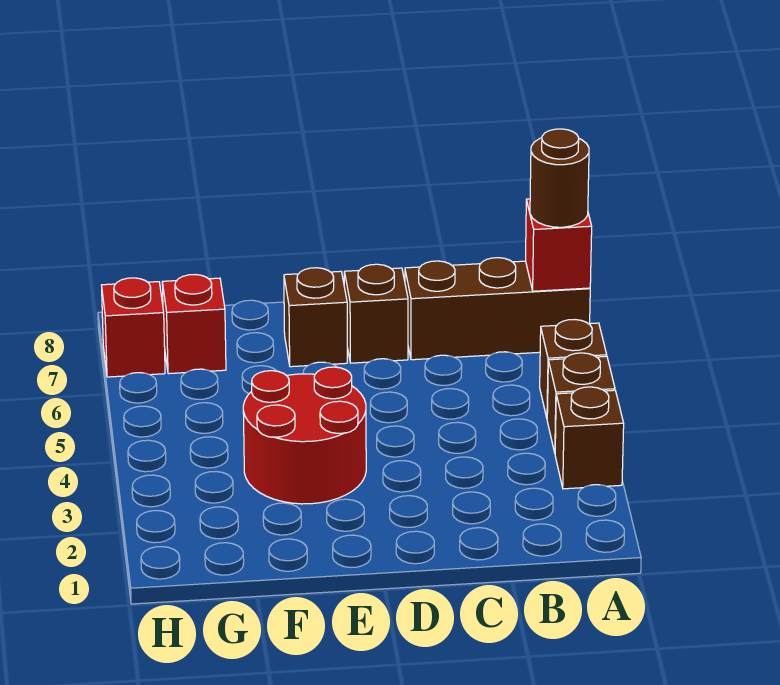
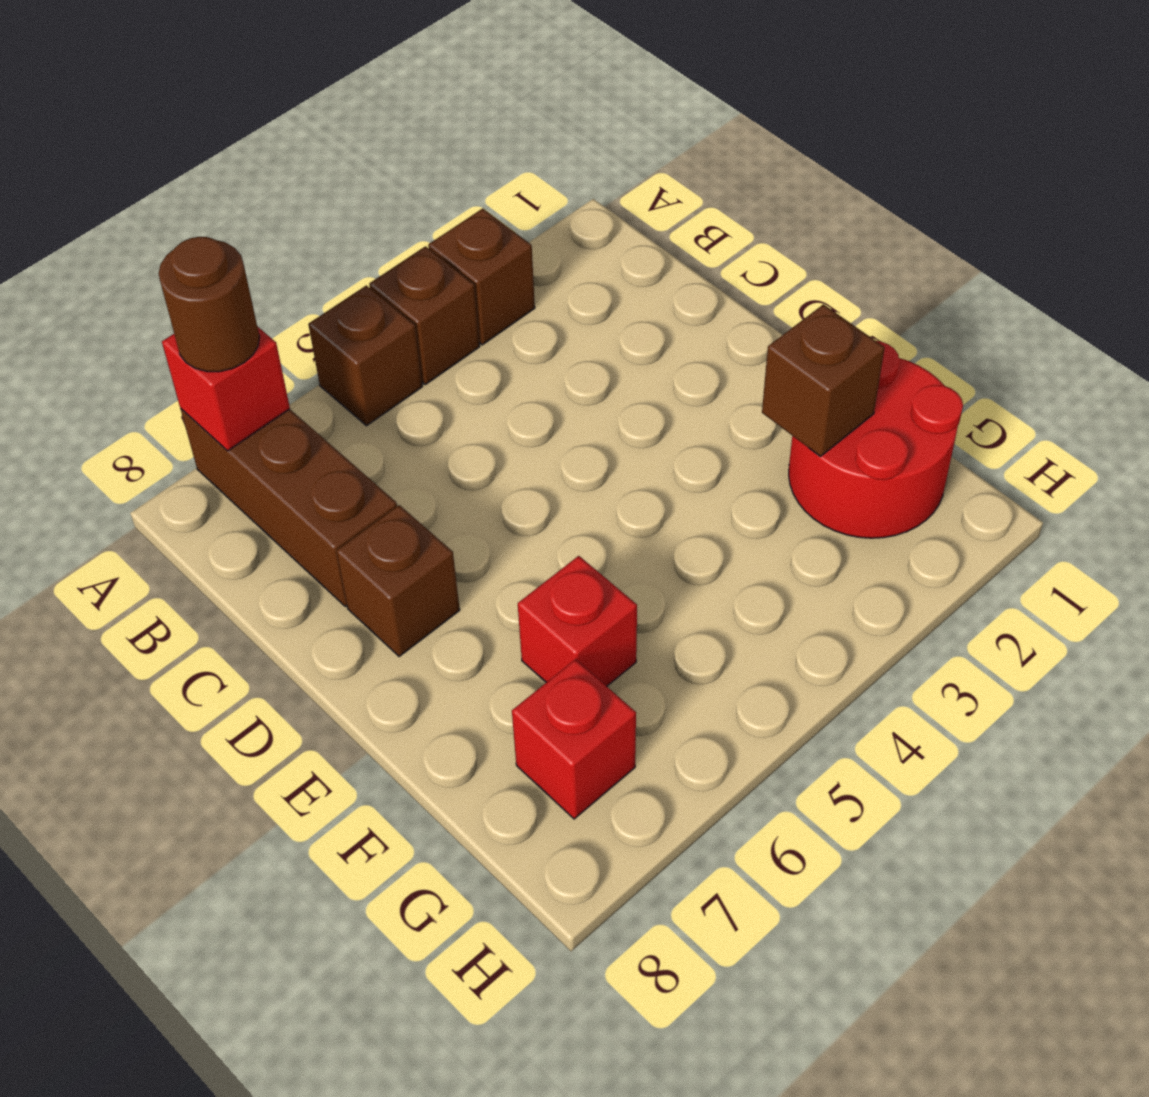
red round brick E3:F4 level 1 -> red round brick F1:G2 level 1
brown brick E7 level 1 -> brown brick F2 level 2
red brick H7 level 1 -> red brick F6 level 1

